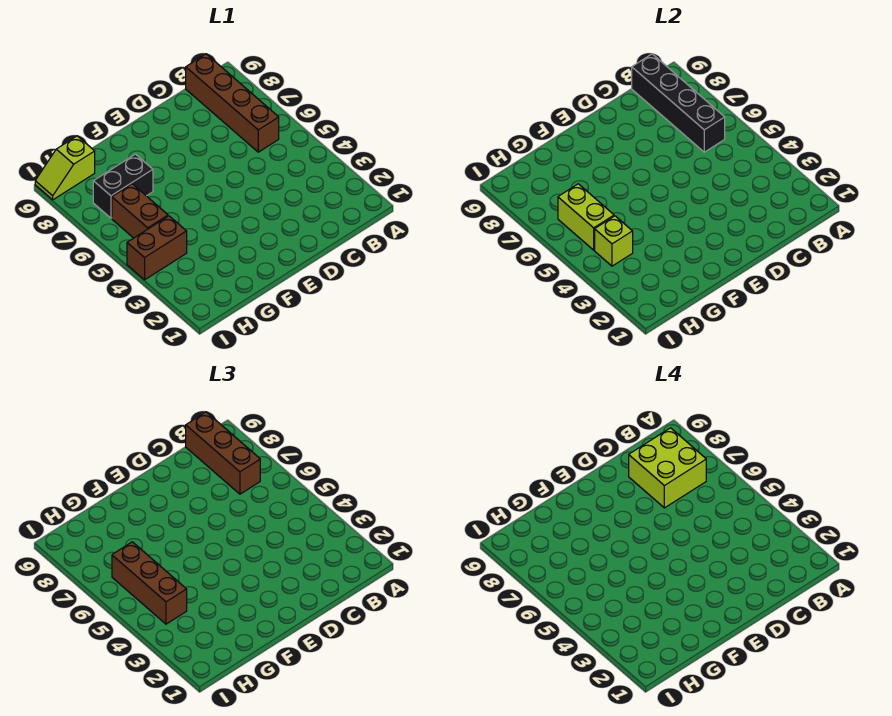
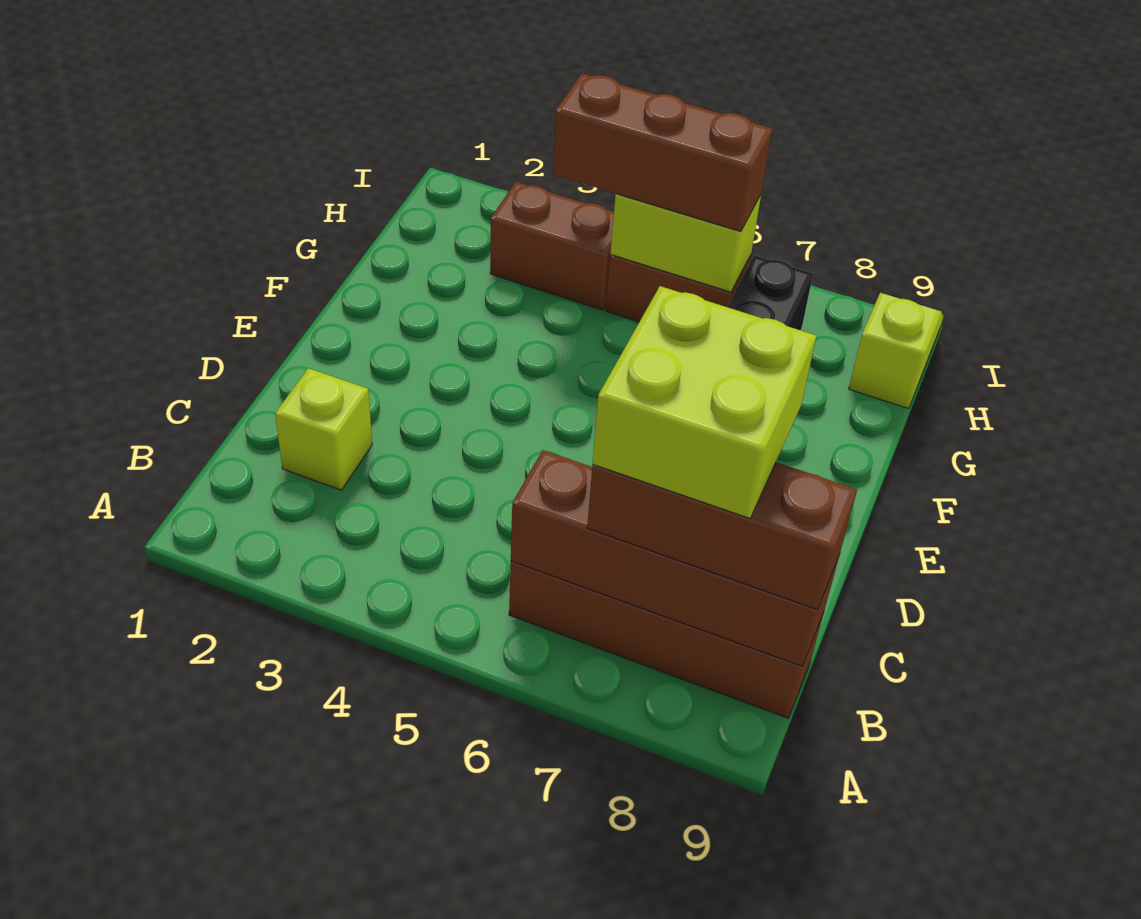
black brick B6:B9 level 2 -> brown brick B6:B9 level 2
brown brick H4:I4 level 1 -> brown brick H3:H4 level 1
lime brick H4 level 2 -> lime brick C2 level 1

